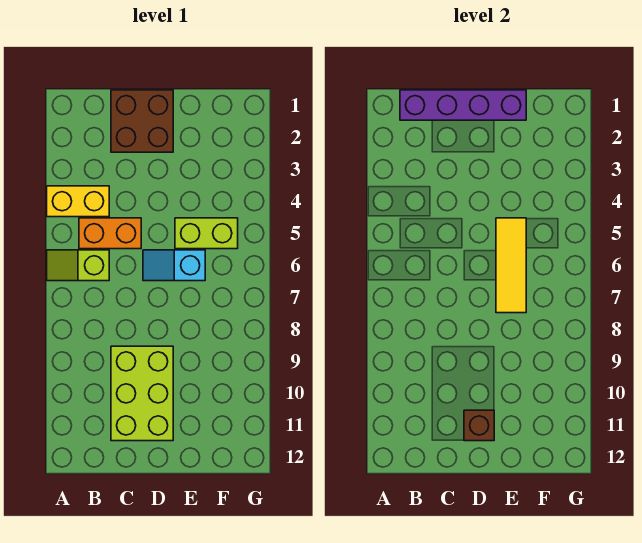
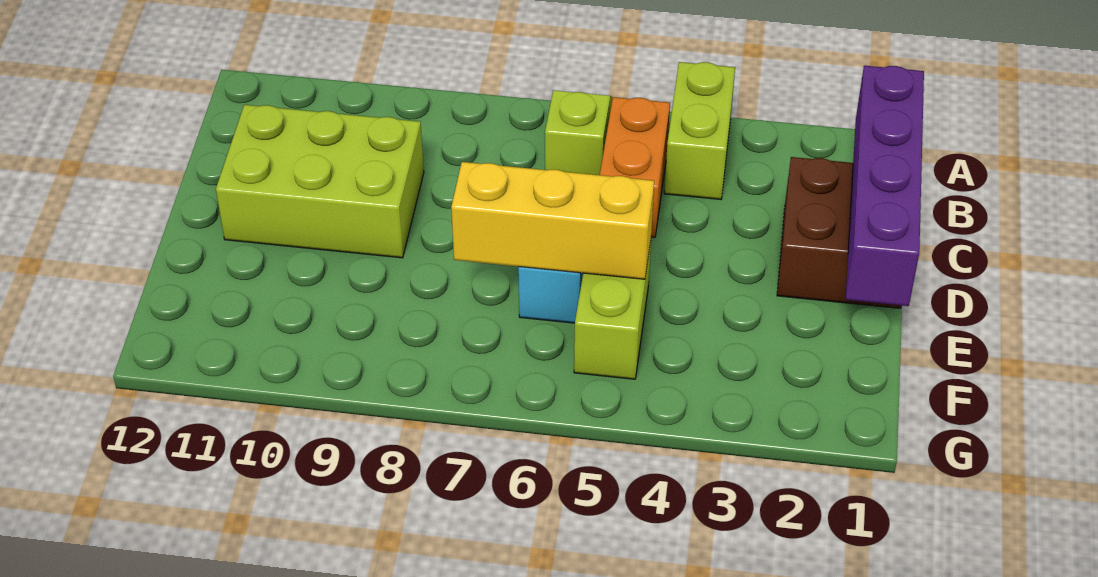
yellow brick A4:B4 level 1 -> lime brick A4:B4 level 1
brown brick D11 level 2 -> none
yellow tile E5:E7 level 2 -> yellow brick E5:E7 level 2

